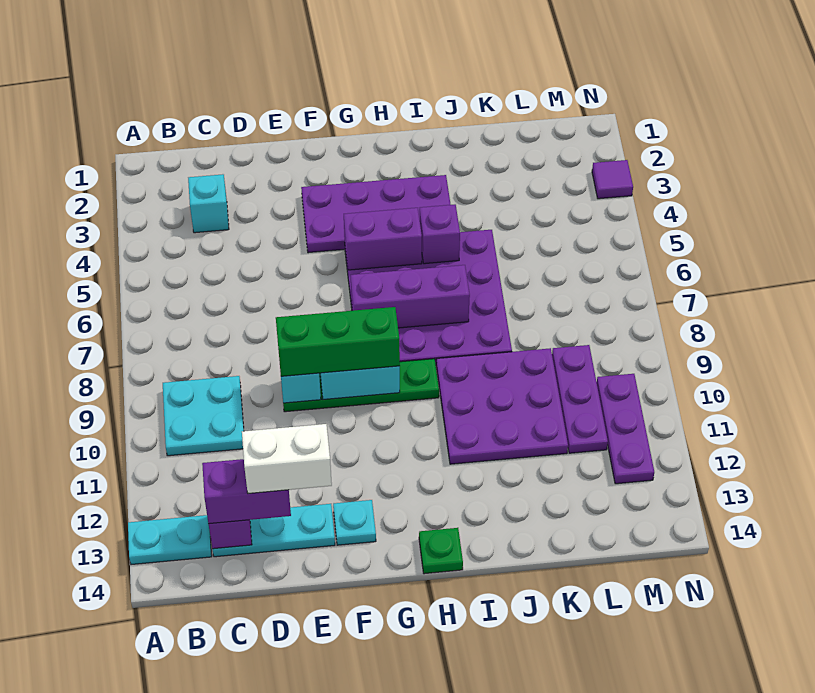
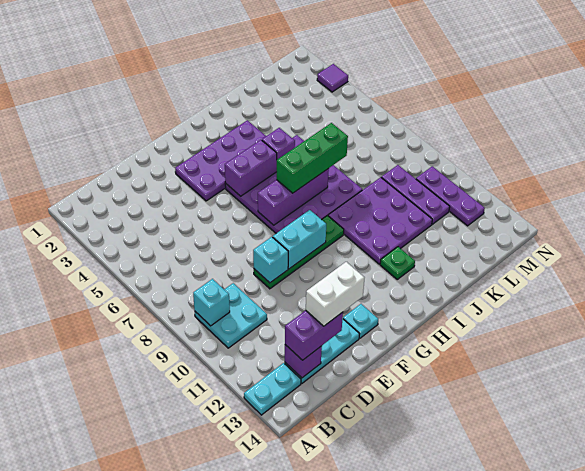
cyan brick C3 level 1 -> cyan brick B9 level 2
green brick E9:G9 level 3 -> green brick H7:J7 level 3
green plate H14 level 1 -> green plate I12 level 1

